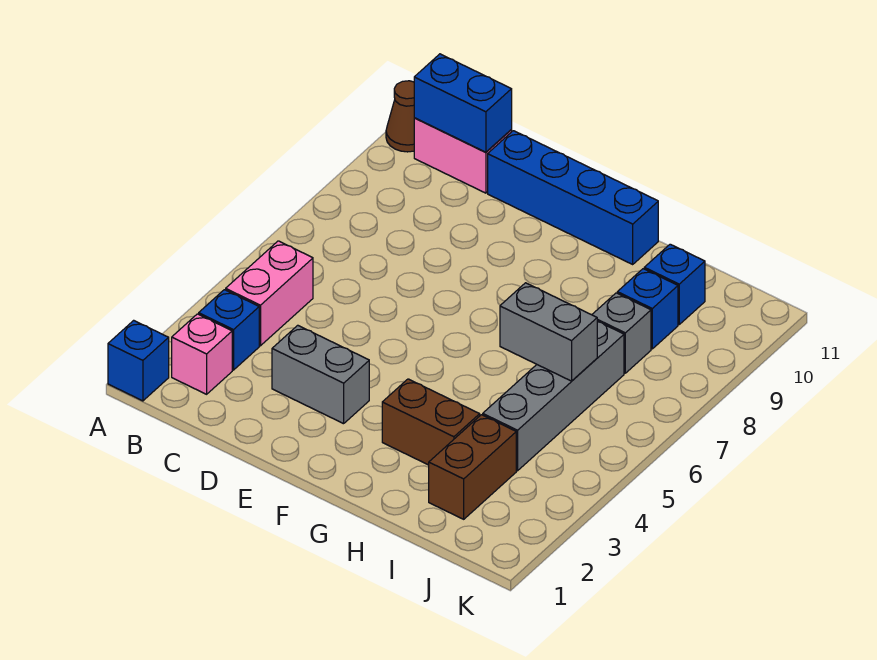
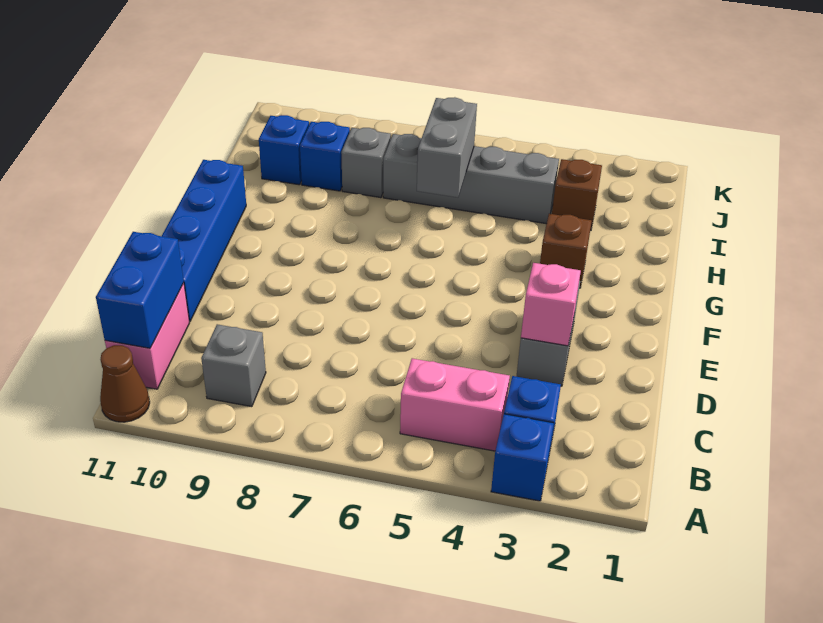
blue brick A1 level 1 -> blue brick A3 level 1
pink brick B2 level 1 -> pink brick D3 level 2
none -> grey brick B9 level 1
brown brick G3:H3 level 1 -> brown brick G3 level 1
brown brick I2:I3 level 1 -> brown brick I3 level 1

